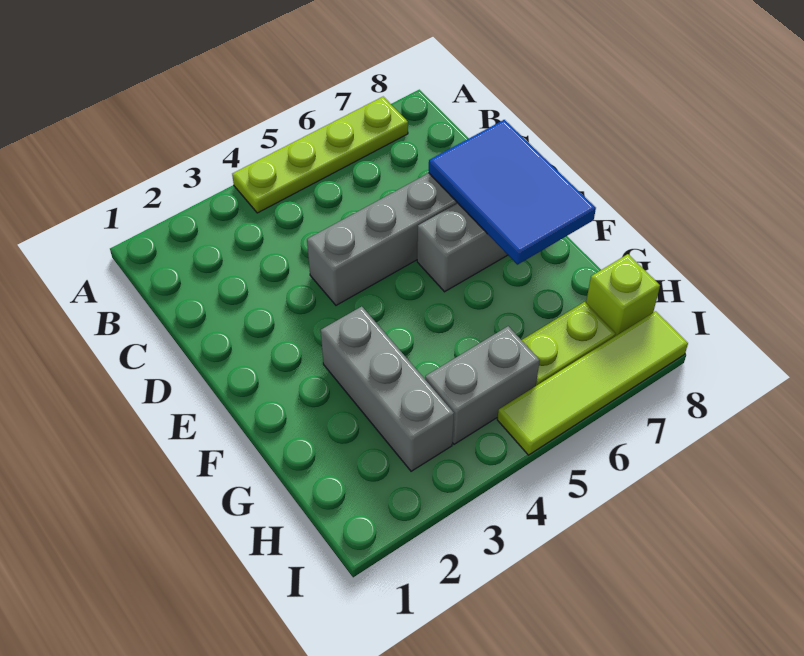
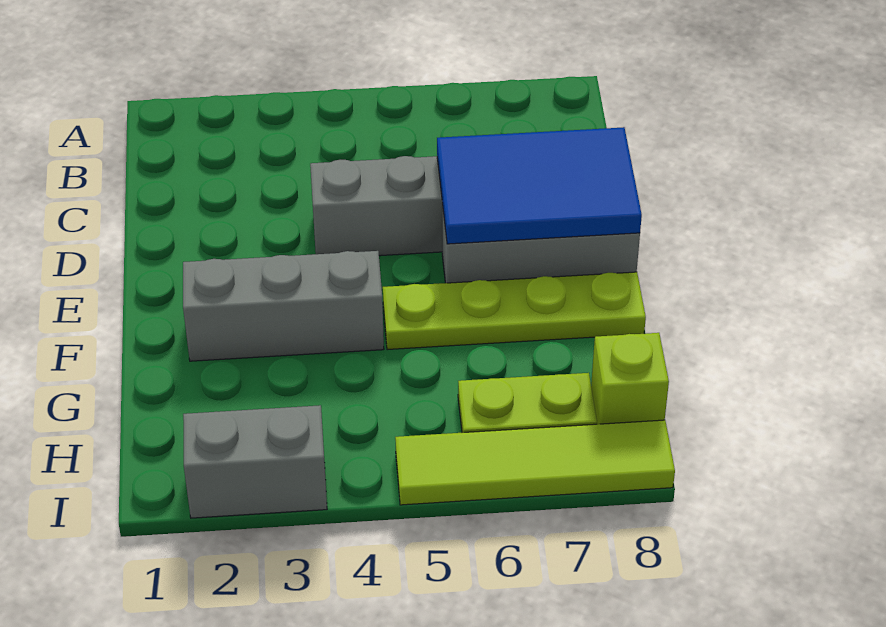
lime plate A4:A7 level 1 -> lime plate F5:F8 level 1
blue tile D7:F8 level 2 -> blue tile D6:E8 level 2
grey brick F3:H3 level 1 -> grey brick F2:F4 level 1
grey brick H4:H5 level 1 -> grey brick I2:I3 level 1

